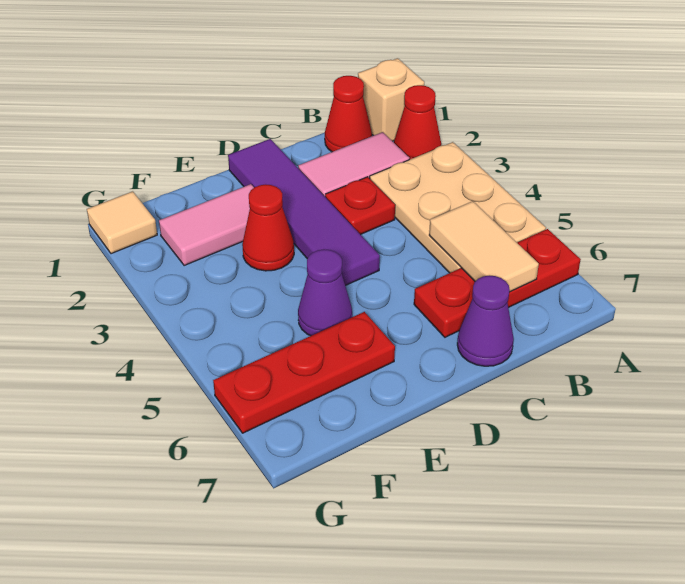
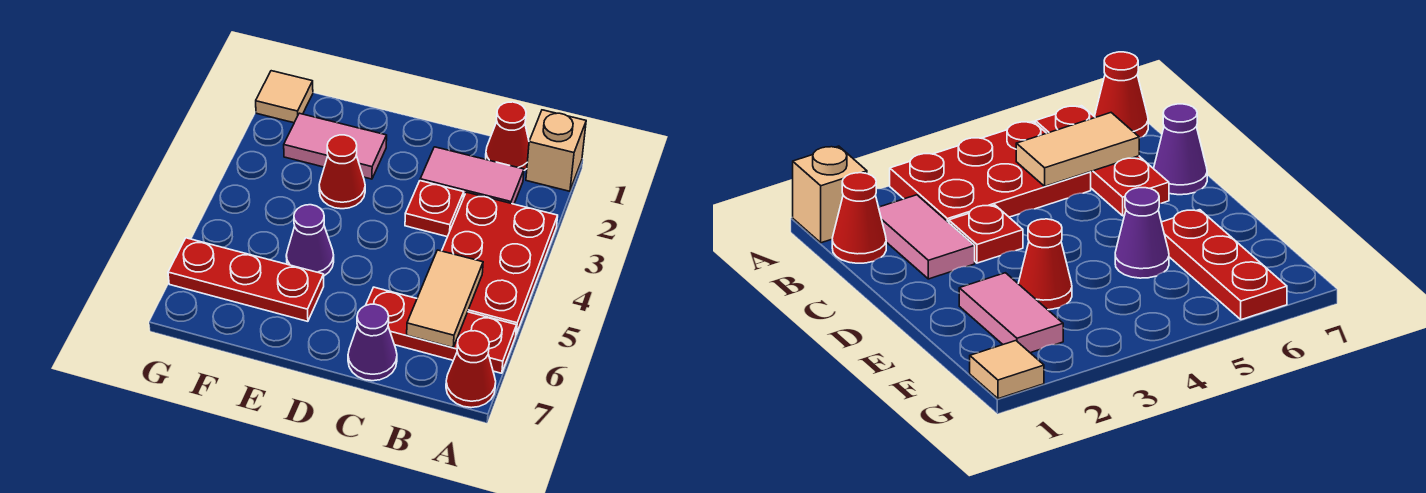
red cone A2 level 1 -> red cone A7 level 1
tan plate A3:B5 level 1 -> red plate A3:B5 level 1
purple tile D1:D4 level 1 -> none

